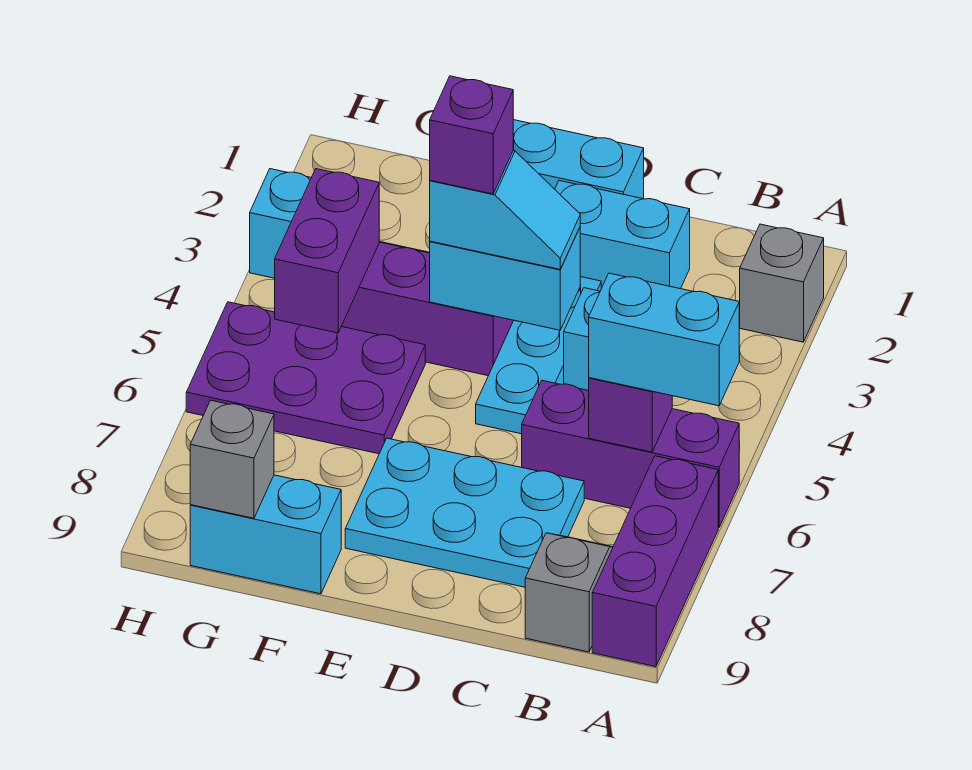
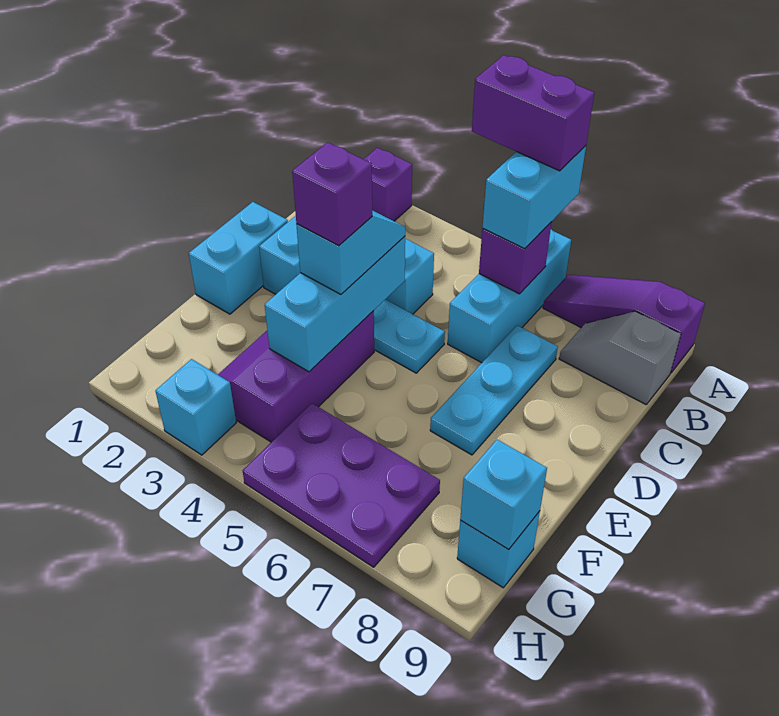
grey brick A2 level 1 -> purple brick A2 level 1
purple brick A6:C6 level 1 -> cyan brick A6:C6 level 1
purple brick A7:A9 level 1 -> purple slope A7:A9 level 1 top 9
cyan plate C7:E8 level 1 -> cyan plate C7:E7 level 1
cyan brick D4:E4 level 2 -> cyan brick D4:F4 level 2
purple plate F5:H6 level 1 -> purple plate G5:H7 level 1
cyan brick F9:G9 level 1 -> cyan brick G9 level 1
purple brick G4:G5 level 2 -> purple brick A5:A6 level 4
grey brick G9 level 2 -> cyan brick G9 level 2

